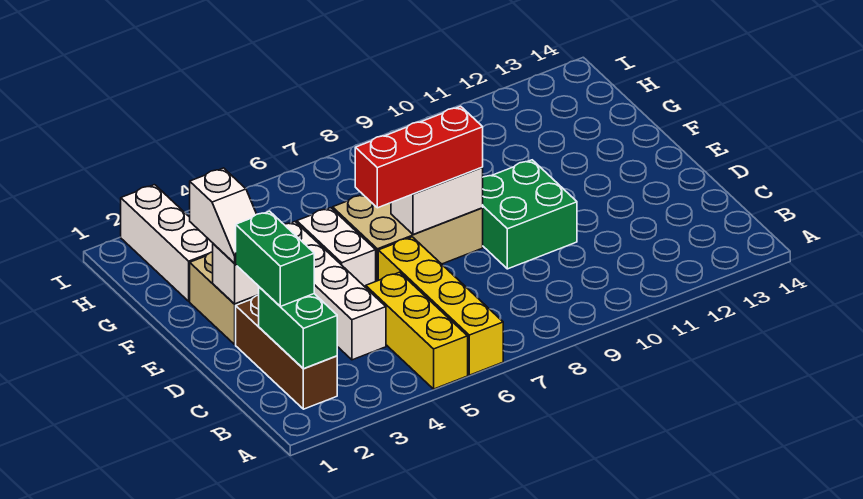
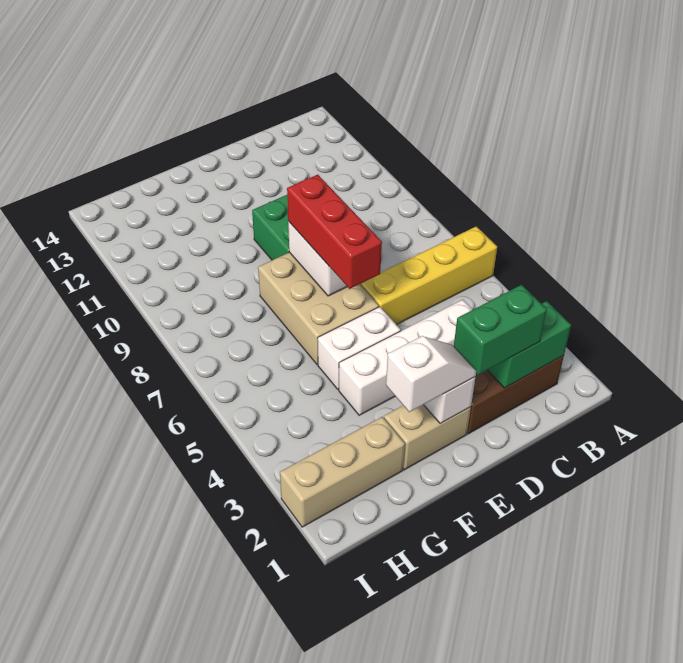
yellow brick A5:C5 level 1 -> none
white brick G2:I2 level 1 -> tan brick G2:I2 level 1

